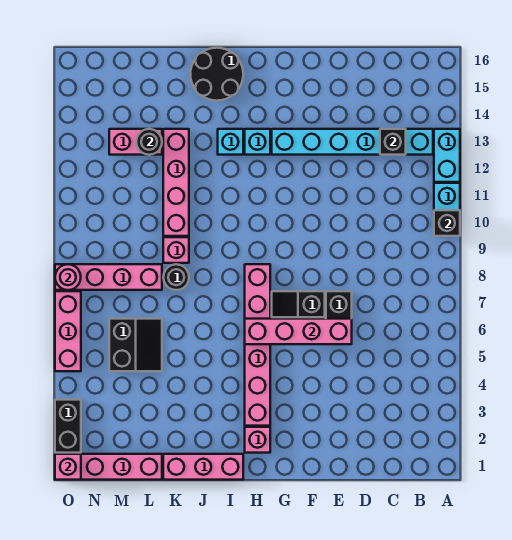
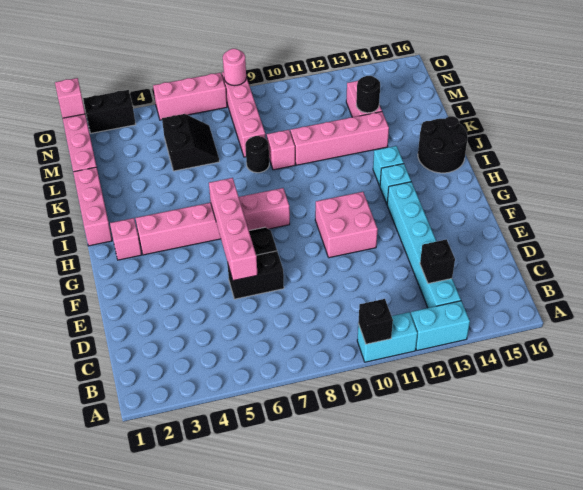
none -> pink brick F10:G11 level 1
black slope L5:M6 level 1 top M -> black slope L5:M6 level 1 top 5

